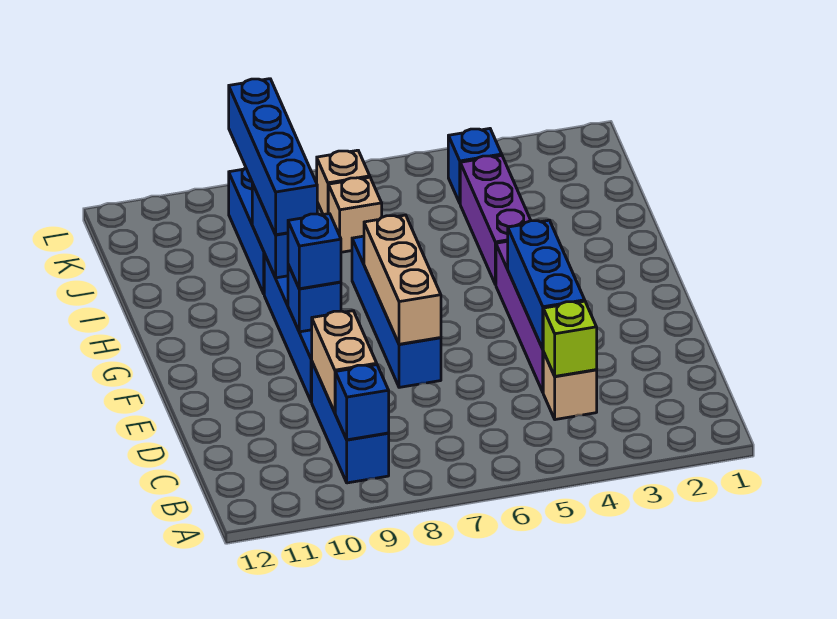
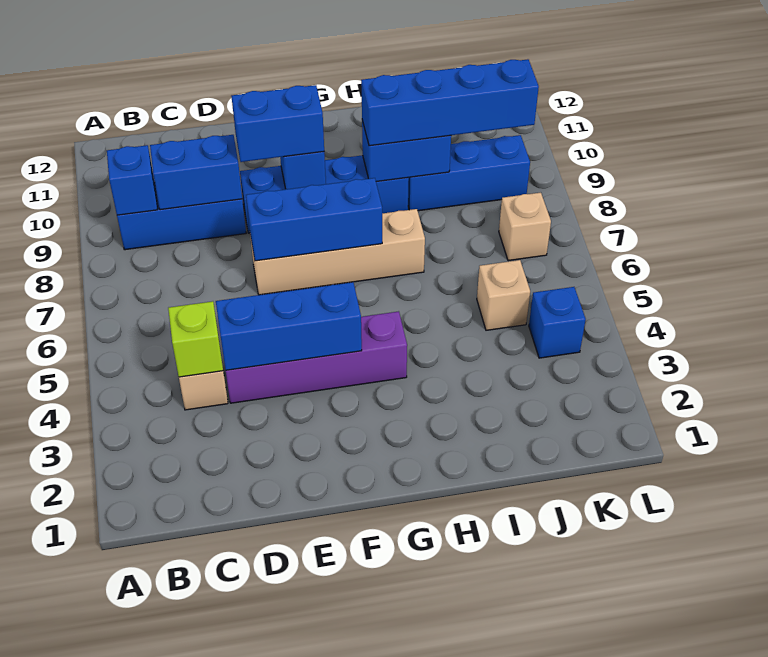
tan brick C9:D9 level 2 -> blue brick C9:D9 level 2
blue brick E7:H7 level 1 -> tan brick E7:H7 level 1
tan brick E7:G7 level 2 -> blue brick E7:G7 level 2
blue brick F9 level 3 -> blue brick E9:F9 level 3
purple brick H4:J4 level 1 -> none
tan brick J7 level 1 -> tan brick J5 level 1

